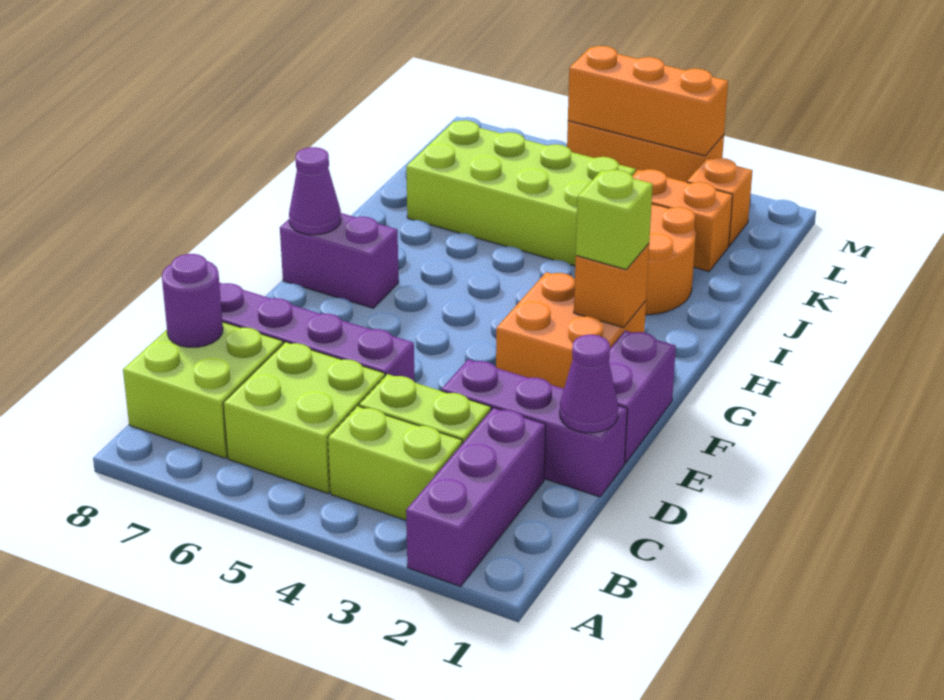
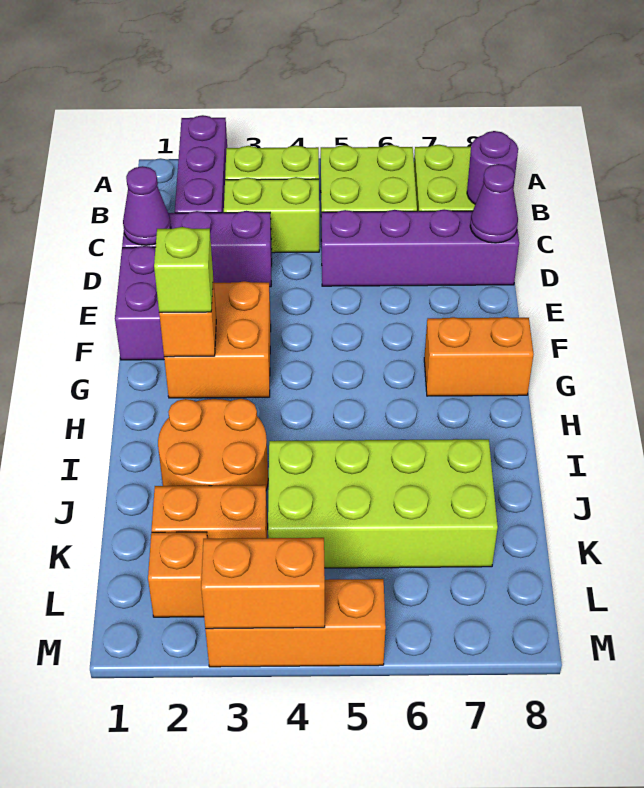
purple brick G7:G8 level 1 -> orange brick G7:G8 level 1
purple cone G8 level 2 -> purple cone D8 level 2
orange brick M3:M5 level 2 -> orange brick M3:M4 level 2

